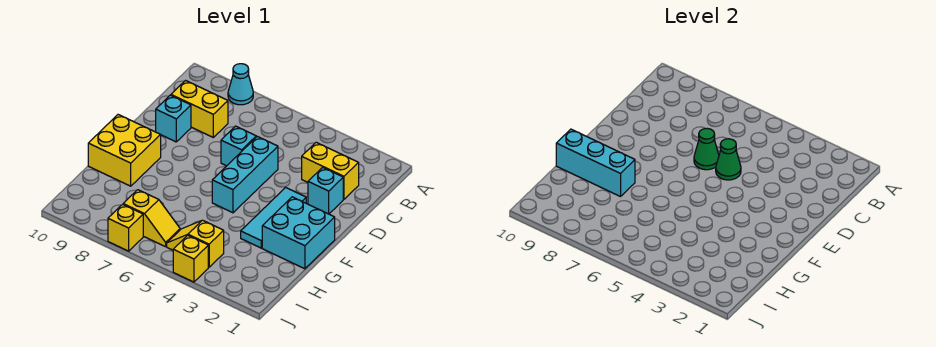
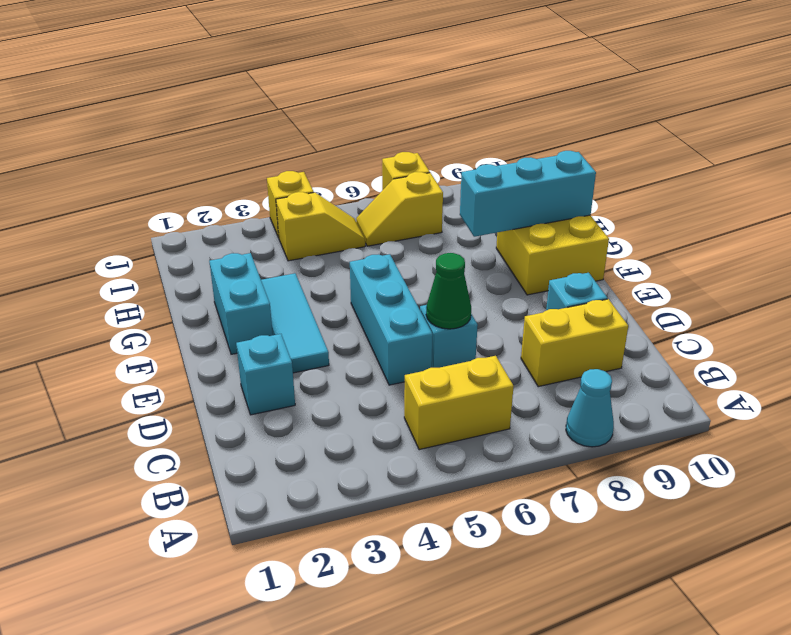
yellow brick C2:C3 level 1 -> yellow brick B5:B6 level 1
green cone D5 level 2 -> none
cyan brick F1:G2 level 1 -> cyan brick F2:G2 level 1

